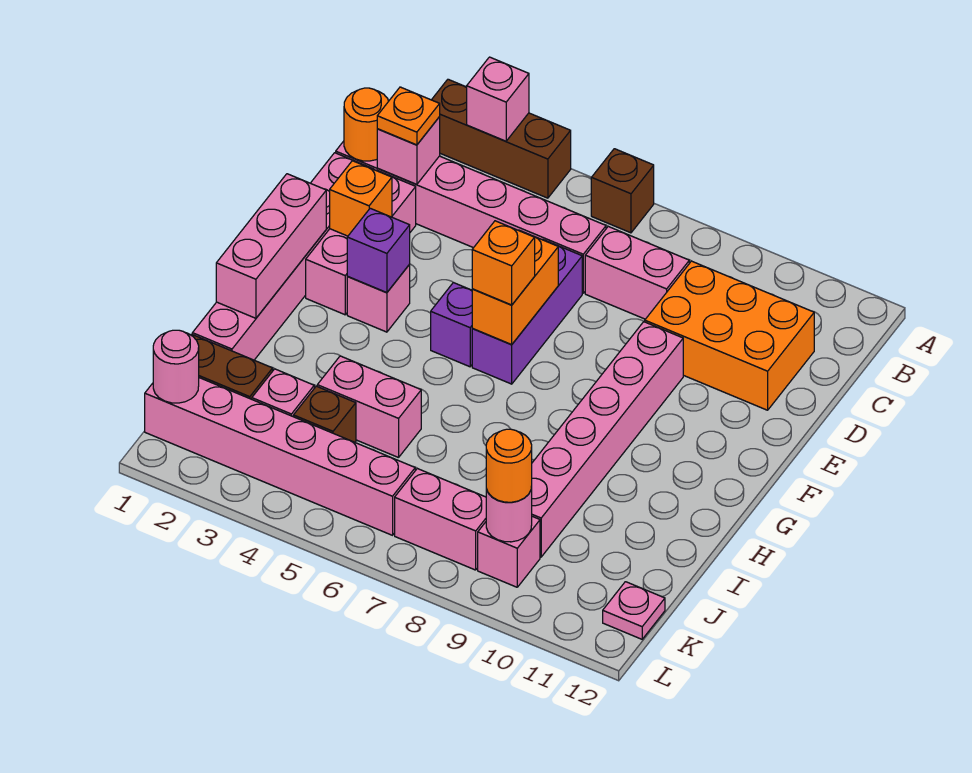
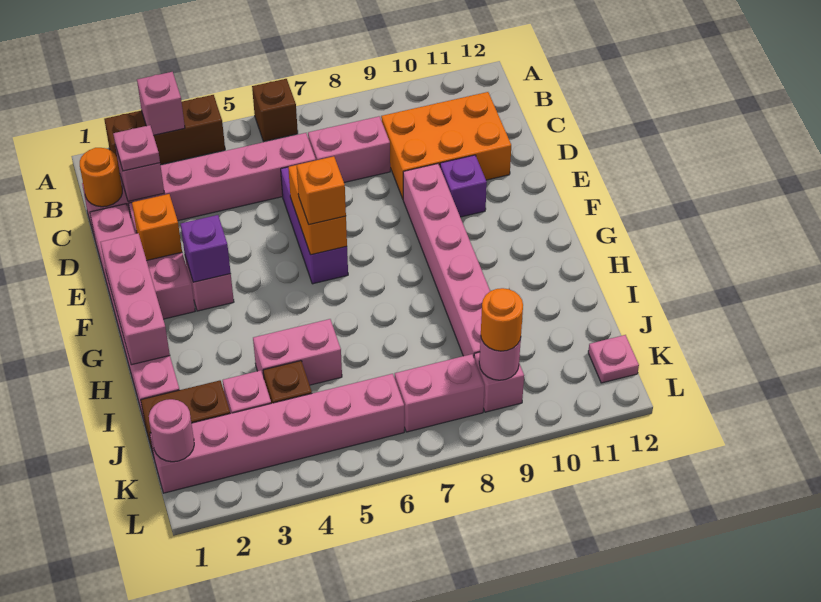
orange plate C2 level 3 -> pink plate C2 level 3
purple brick F5 level 1 -> purple brick E10 level 1

